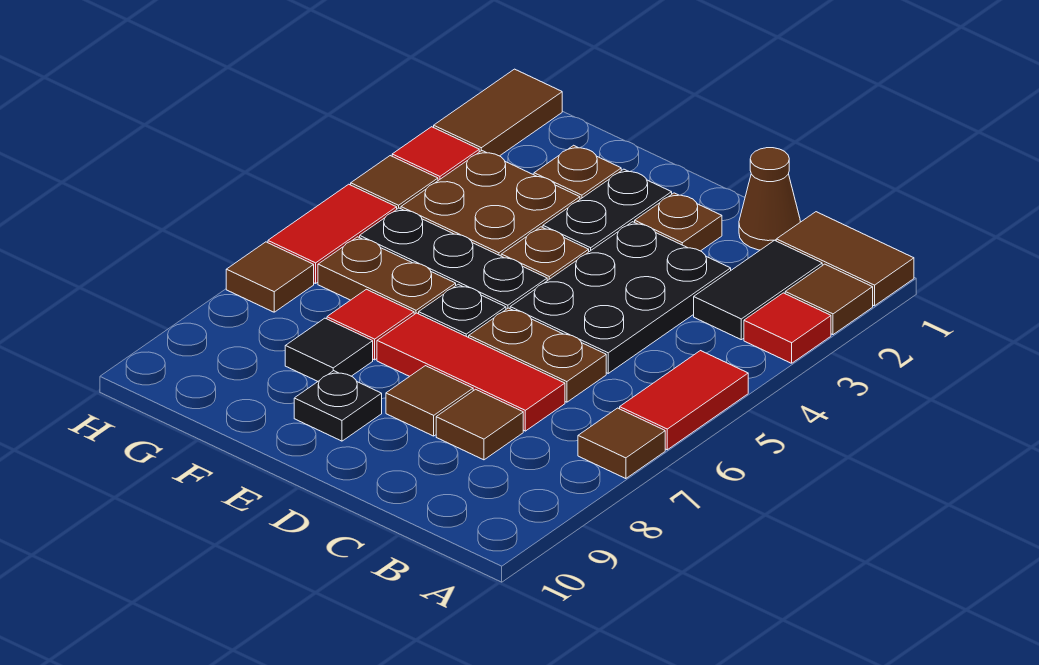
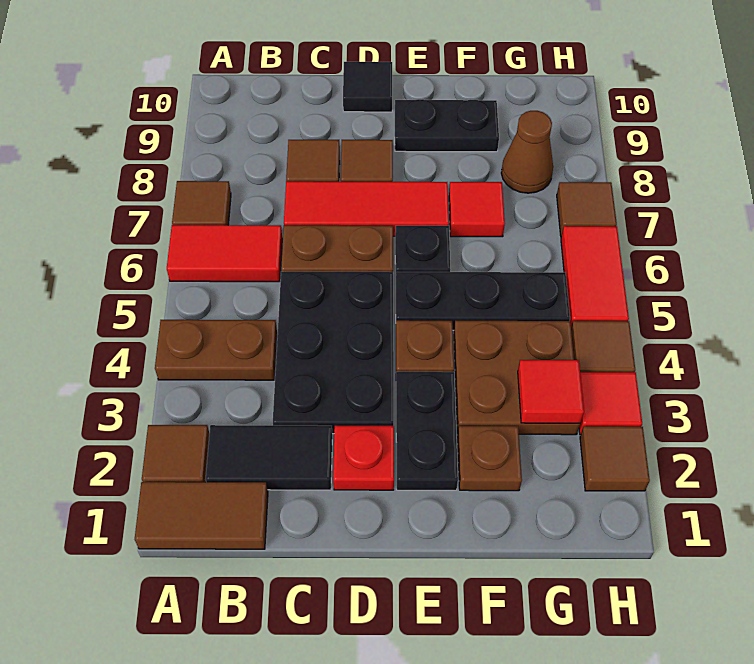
red tile A3 level 1 -> red tile G3 level 2
red tile A5:A6 level 1 -> red tile A6:B6 level 1
black tile B2:B3 level 1 -> black tile B2:C2 level 1
brown cone C1 level 1 -> brown cone G8 level 1
brown plate D2 level 1 -> red plate D2 level 1
black plate E9 level 1 -> black plate E9:F9 level 1
brown plate F6:G6 level 1 -> brown plate A4:B4 level 1
black tile F8 level 1 -> black tile D10 level 1
brown tile H1:H2 level 1 -> brown tile H2 level 1

